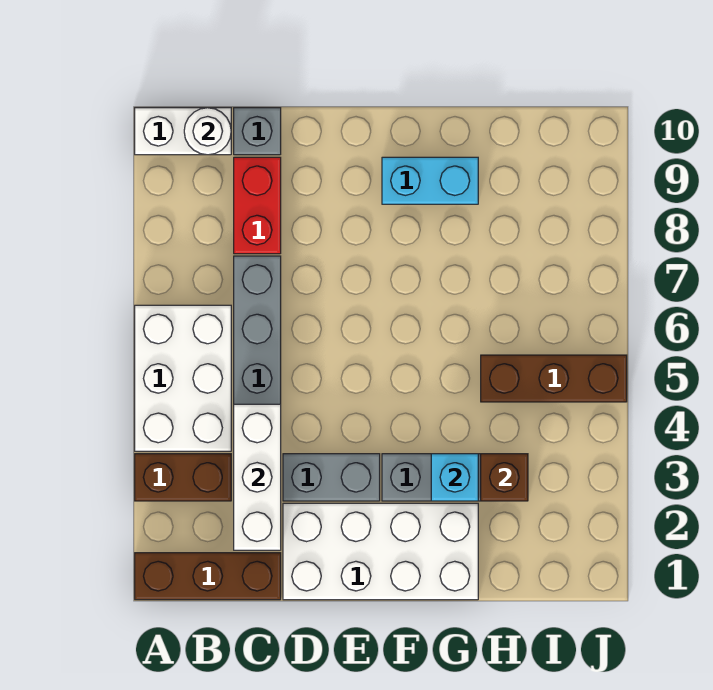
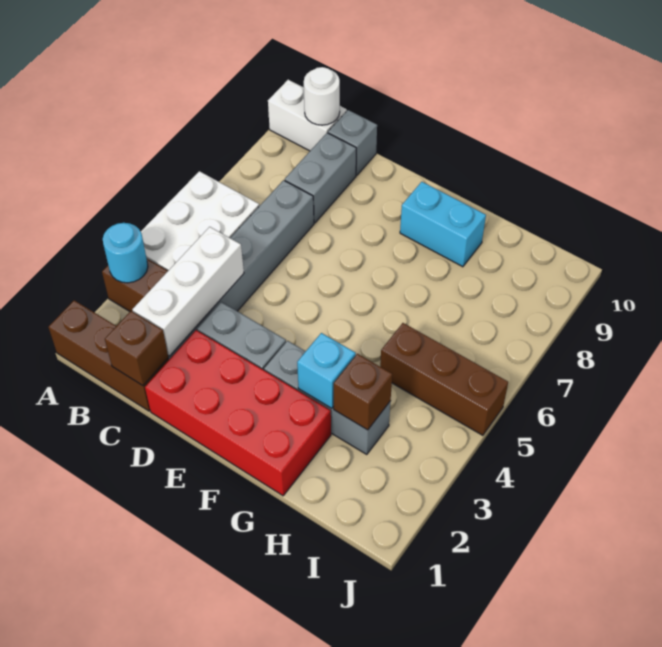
none -> cyan round brick A3 level 2
none -> brown brick C1 level 2
red brick C8:C9 level 1 -> grey brick C8:C9 level 1
white brick D1:G2 level 1 -> red brick D1:G2 level 1

